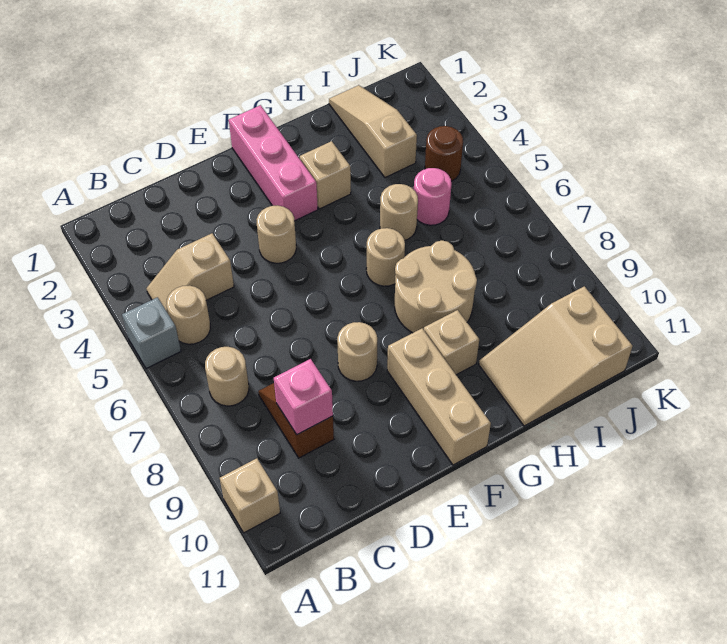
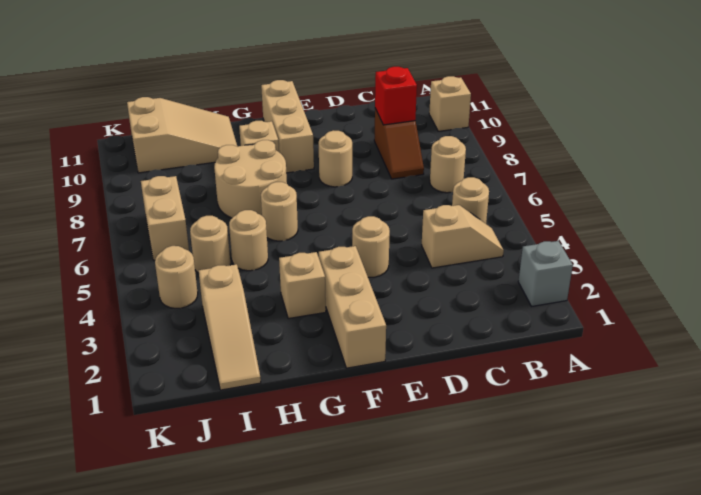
grey brick A5 level 1 -> grey brick A2 level 1
pink brick C9 level 2 -> red brick C9 level 2
pink brick F1:F3 level 1 -> tan brick F1:F3 level 1
pink round brick I5 level 1 -> tan round brick I5 level 1
brown round brick J4 level 1 -> tan round brick J4 level 1
none -> tan brick J6:J7 level 1

